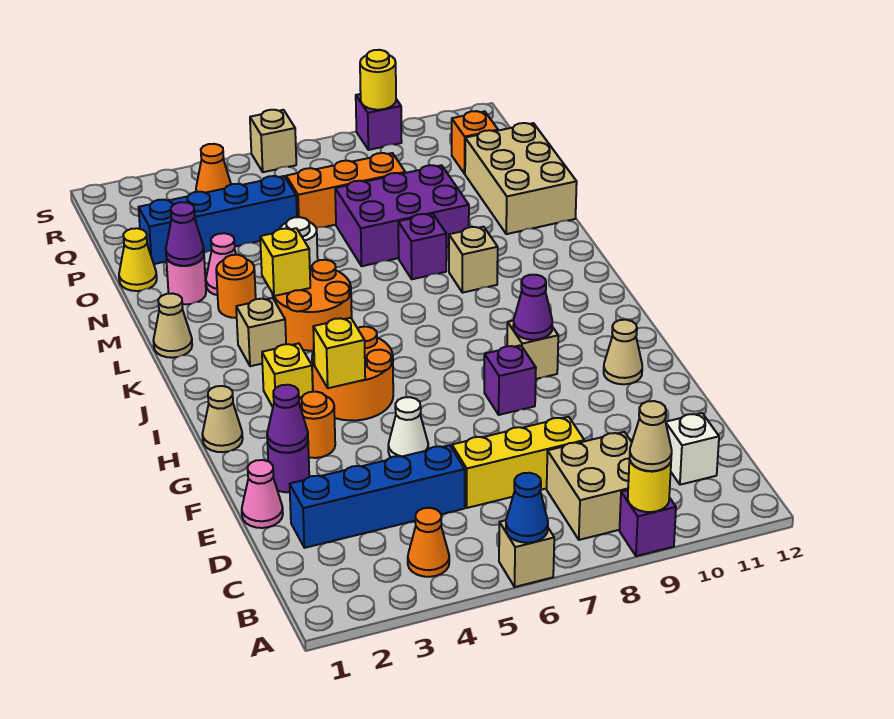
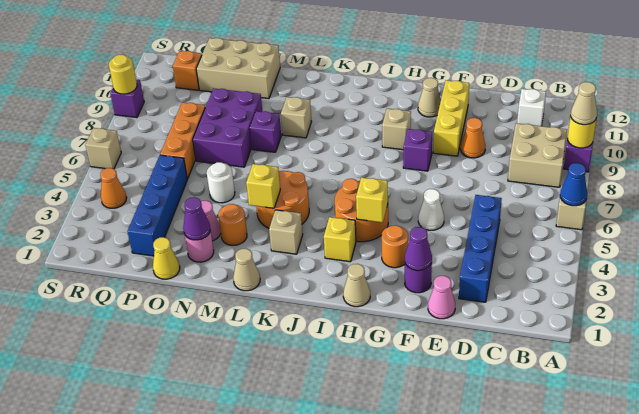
orange cone B4 level 1 -> orange cone E9 level 1
yellow brick D6:D8 level 1 -> yellow brick F9:F11 level 1
purple cone H9 level 2 -> none

